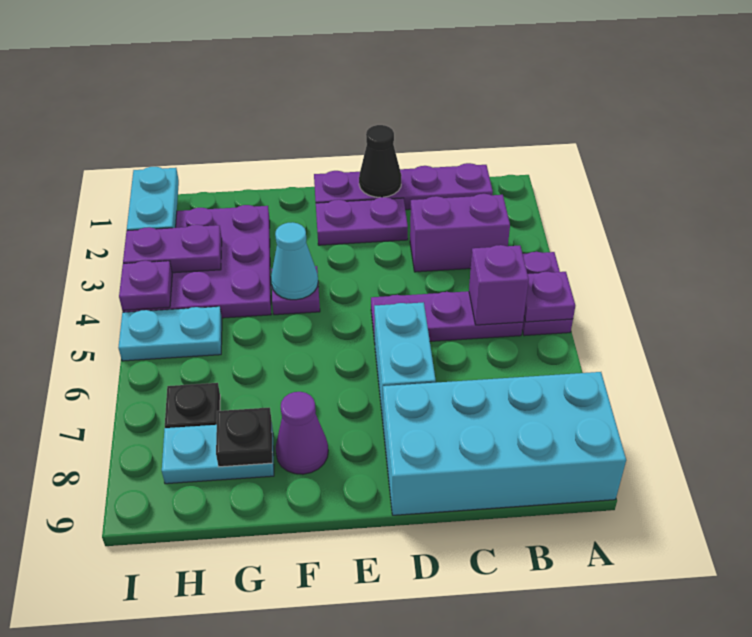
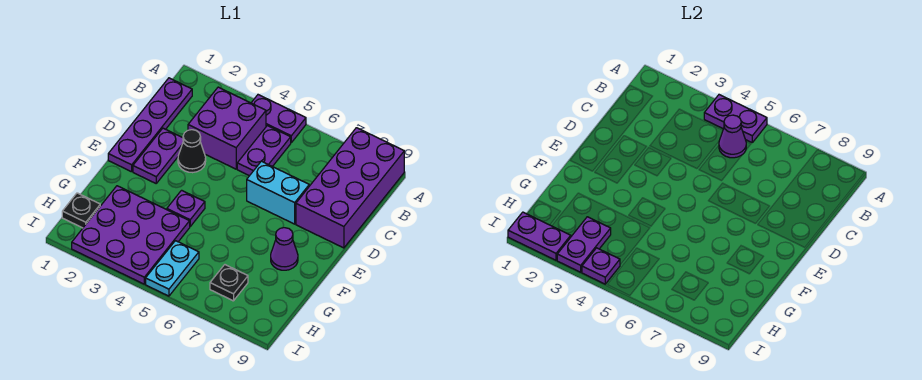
purple plate A5 level 2 -> purple plate A4:A5 level 2
cyan brick A8:D9 level 1 -> purple brick A8:D9 level 1
purple brick B3:C3 level 1 -> purple brick B3:C4 level 1
purple plate B5:D5 level 1 -> purple plate B5:C5 level 1
purple brick B5 level 2 -> purple cone B5 level 2
black cone D1 level 2 -> black cone D3 level 1
cyan cone F4 level 2 -> none
cyan plate G8:H8 level 1 -> none
black plate G8 level 2 -> black plate H1 level 1
cyan plate I1:I2 level 2 -> purple plate I1:I2 level 2

